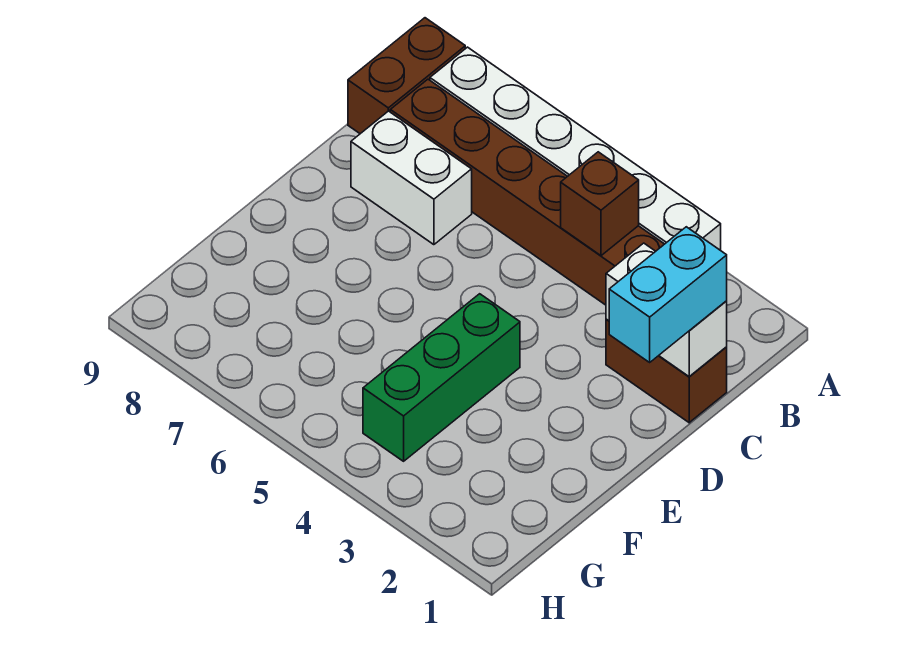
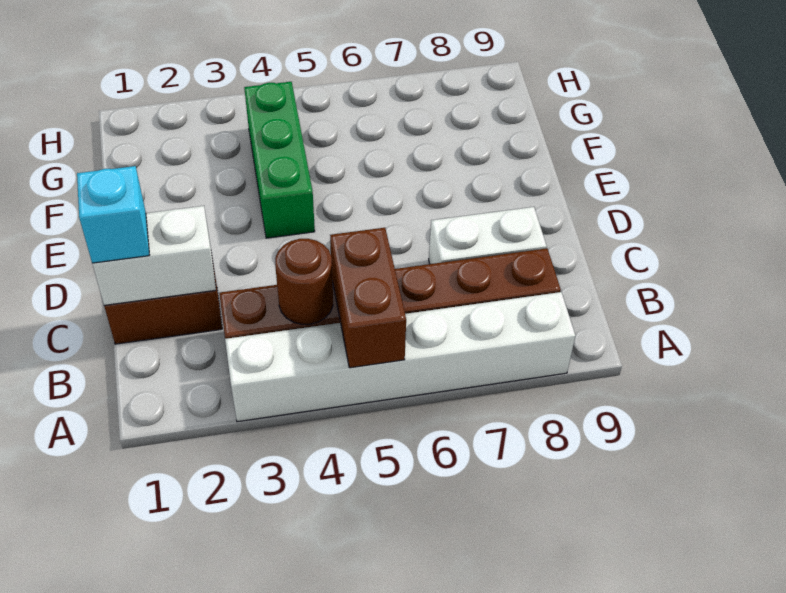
brown brick A9:B9 level 1 -> brown brick A5:B5 level 2
brown brick B4 level 2 -> brown round brick B4 level 2
cyan brick C1:D1 level 3 -> cyan brick C1 level 3

